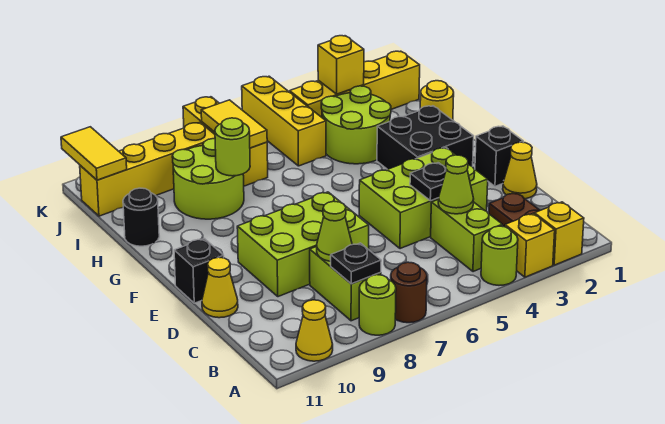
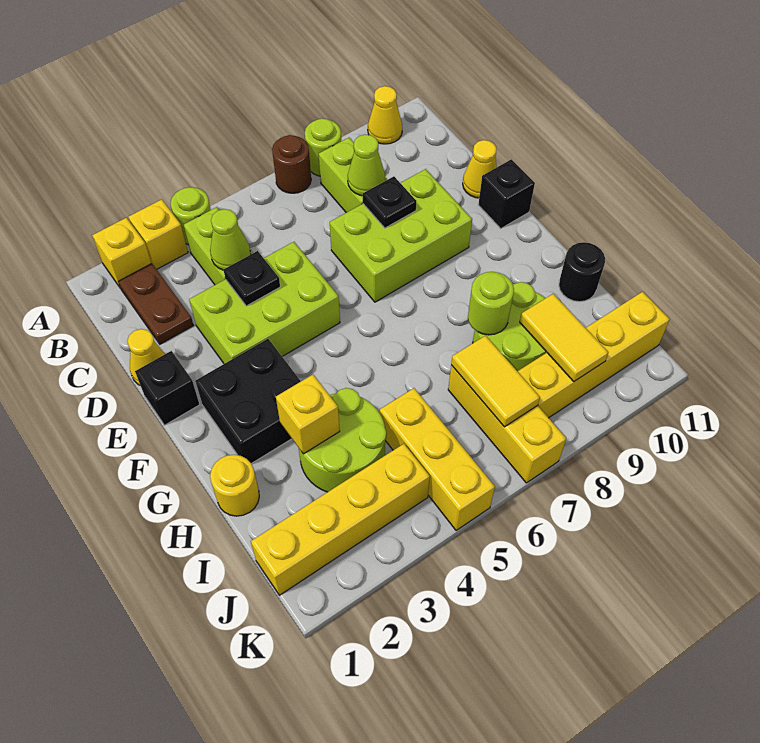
black plate B8 level 2 -> black plate D8 level 2
yellow brick J3 level 2 -> yellow brick H3 level 2
yellow tile J11:K11 level 2 -> yellow tile I9:J9 level 2

